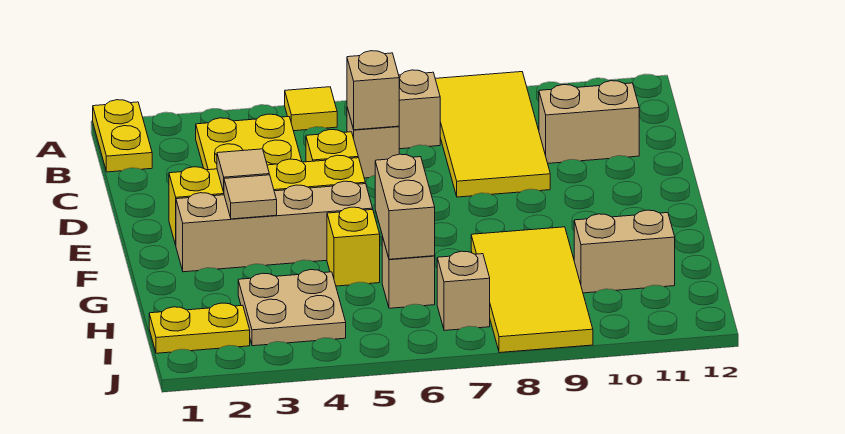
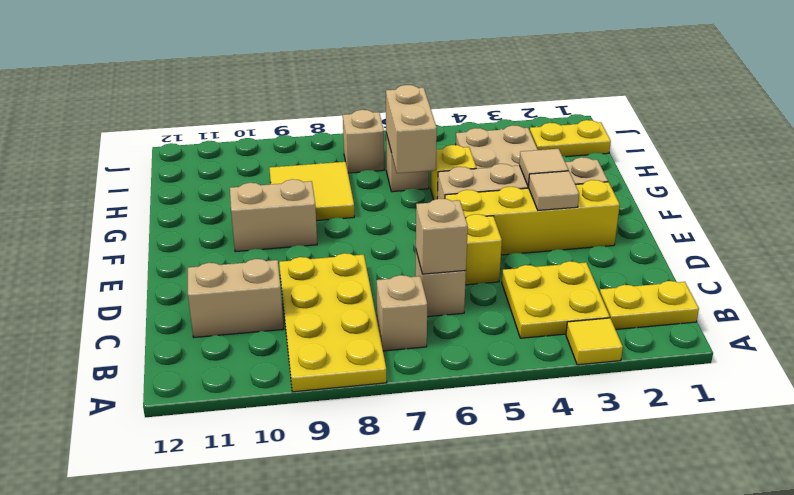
yellow plate A1:B1 level 1 -> yellow plate B1:B2 level 1
yellow tile A5 level 1 -> yellow tile A3 level 1
yellow tile A8:D9 level 1 -> yellow plate A8:D9 level 1
yellow tile G8:J9 level 1 -> yellow tile G8:H9 level 1
tan brick H10:H11 level 1 -> tan brick F9:F10 level 1

